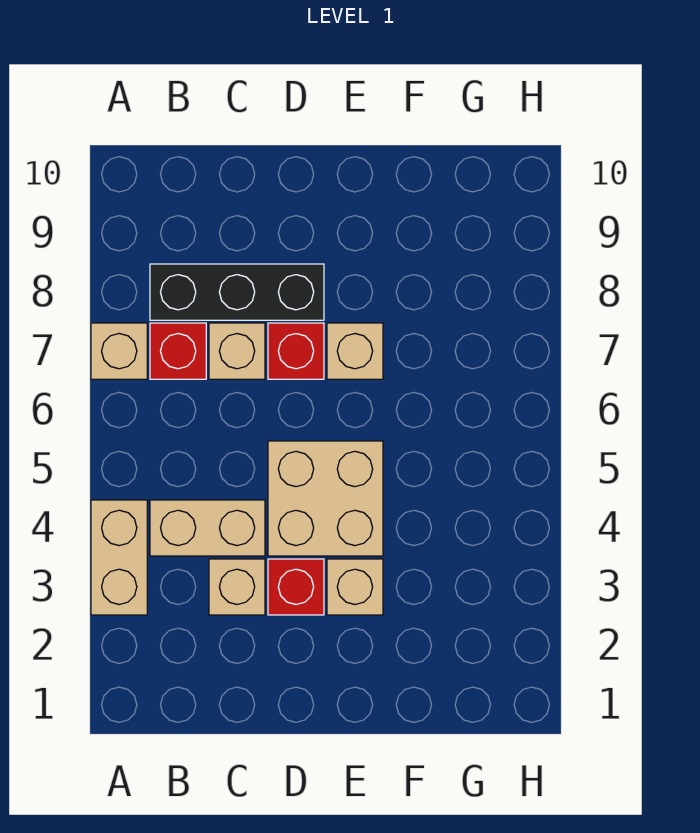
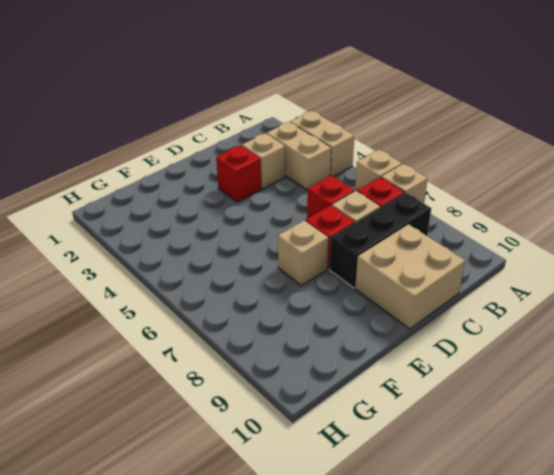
tan brick B4:C4 level 1 -> tan brick B3:B4 level 1
none -> red brick C6 level 1
tan brick D4:E5 level 1 -> tan brick C9:D10 level 1
tan brick E3 level 1 -> tan brick A6 level 1

